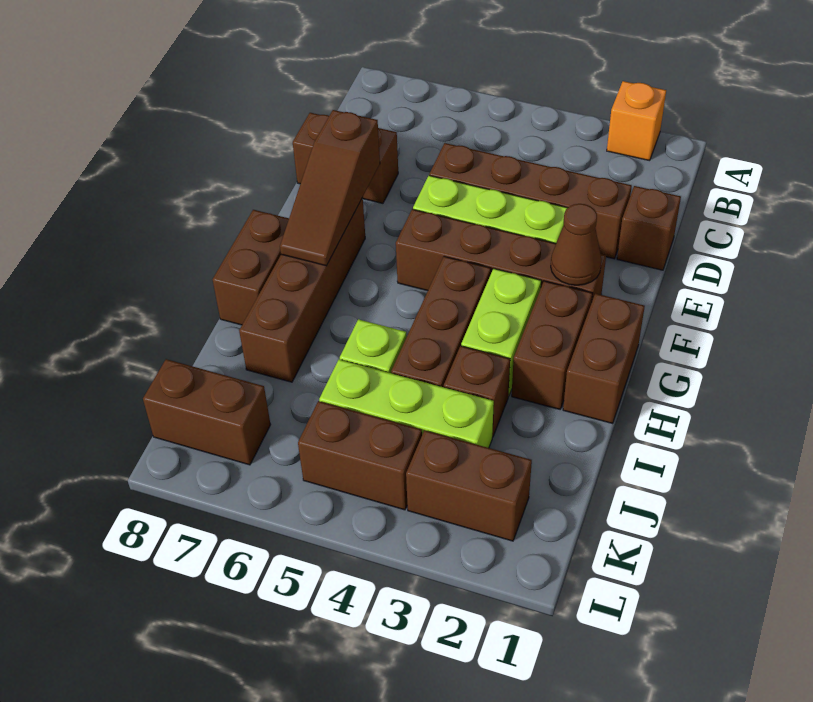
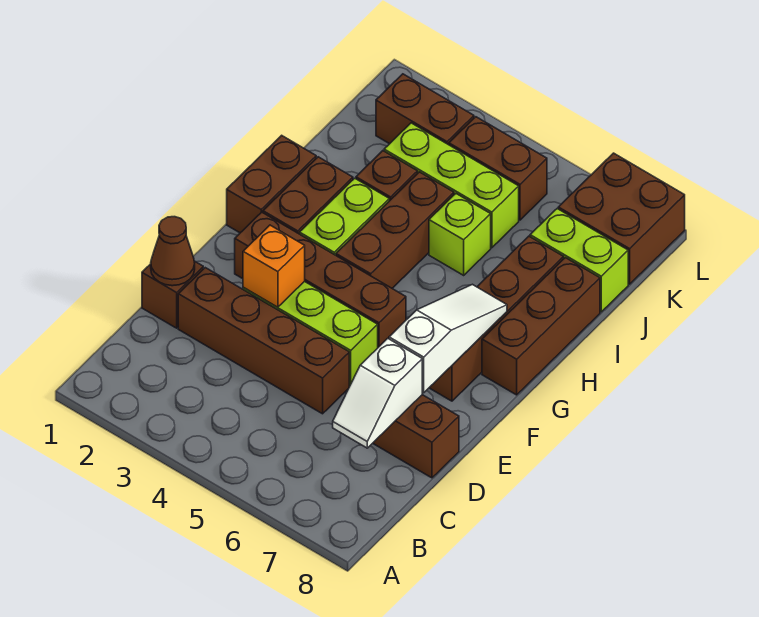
orange brick A2 level 1 -> orange brick E3 level 2
none -> white slope C7:D7 level 2 top D
brown slope E7:G7 level 2 top E -> white slope E7:G7 level 2 top E
brown cone F2 level 2 -> brown cone D1 level 2
brown brick G8:H8 level 1 -> brown brick G8:I8 level 1
none -> lime brick J7:J8 level 1
brown brick K7:K8 level 1 -> brown brick K7:L8 level 1

